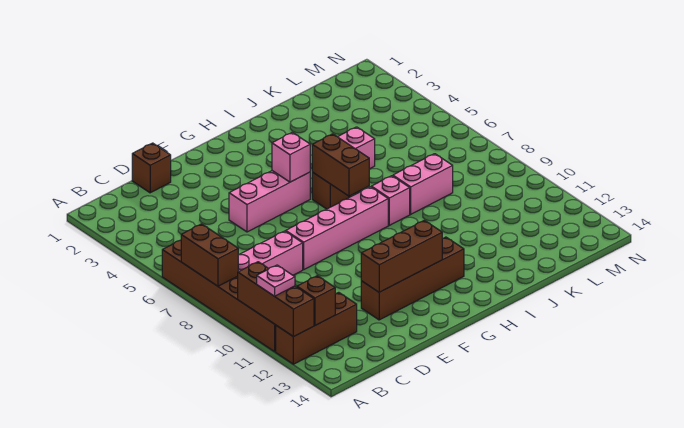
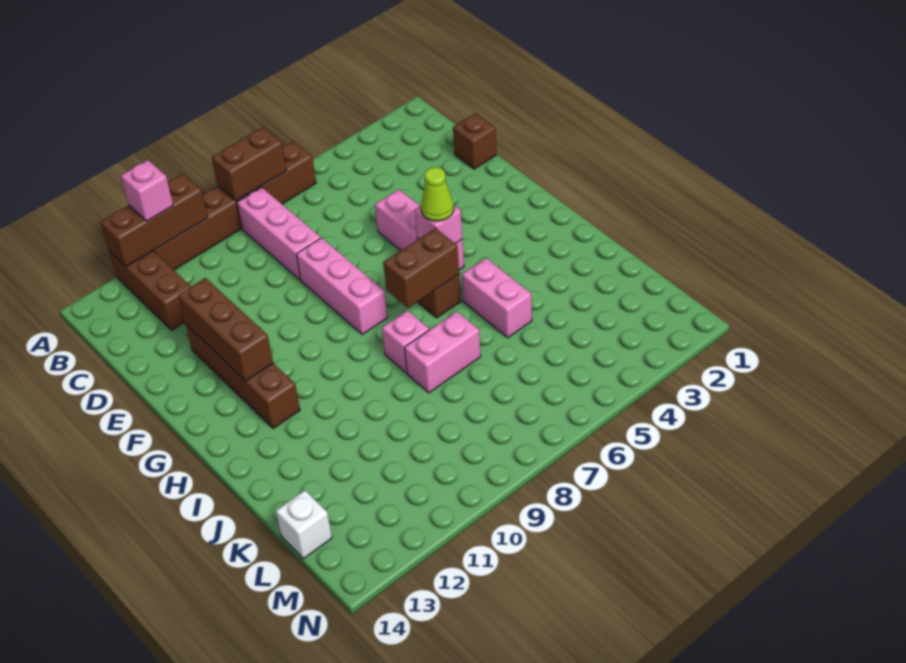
pink plate A11 level 3 -> pink brick A11 level 3
brown brick B12 level 2 -> none
pink brick E8:H8 level 1 -> pink brick E8:G8 level 1
none -> lime cone G5 level 3
pink brick J8:K8 level 1 -> pink brick J7:J8 level 1
none -> white brick L14 level 1

